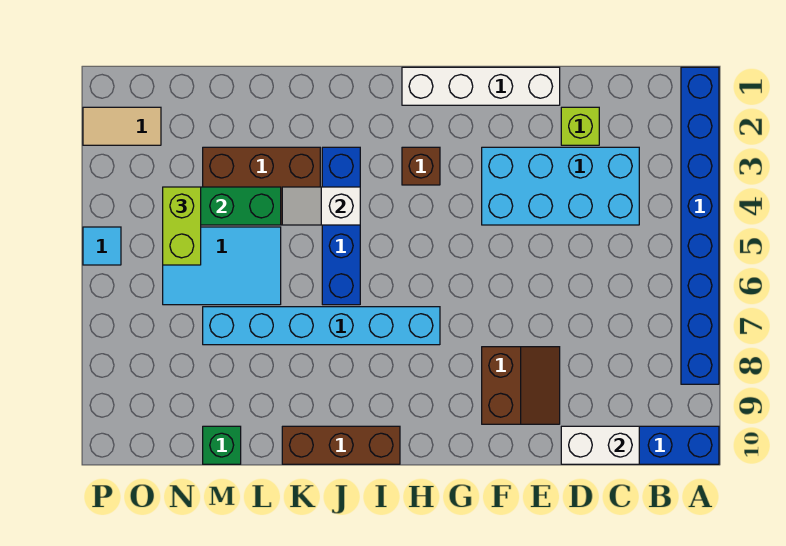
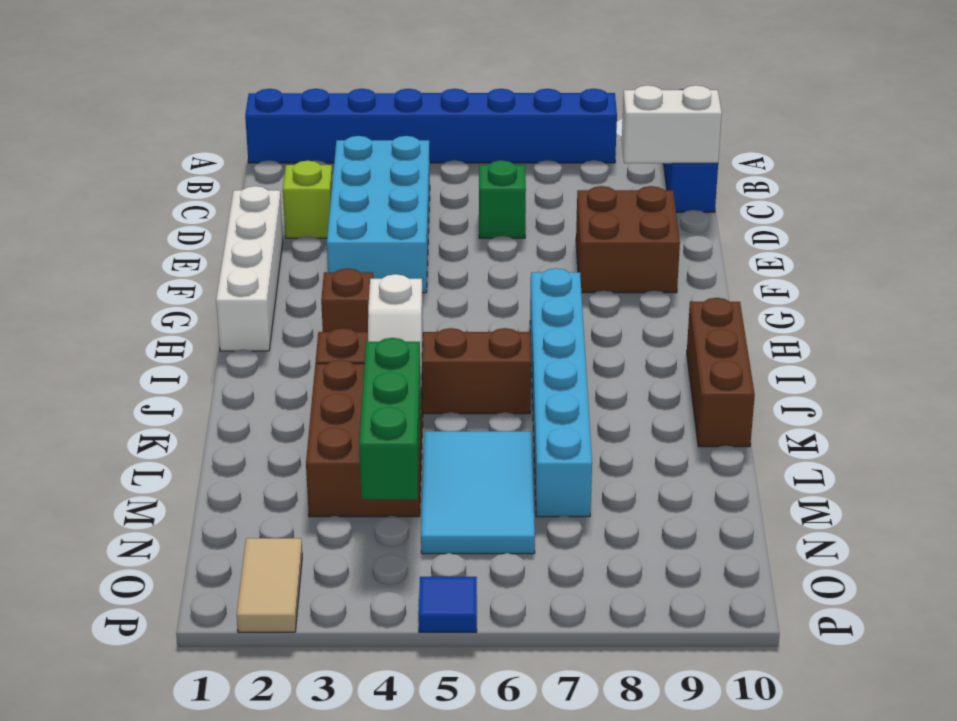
white brick C10:D10 level 2 -> white brick C9:C10 level 2
brown slope E8:F9 level 1 top F -> brown brick E8:F9 level 1
blue brick J3:J6 level 1 -> brown brick J3:J6 level 1
green brick M10 level 1 -> green brick D6 level 1
lime brick N4:N5 level 3 -> none
cyan tile P5 level 1 -> blue tile P5 level 1

